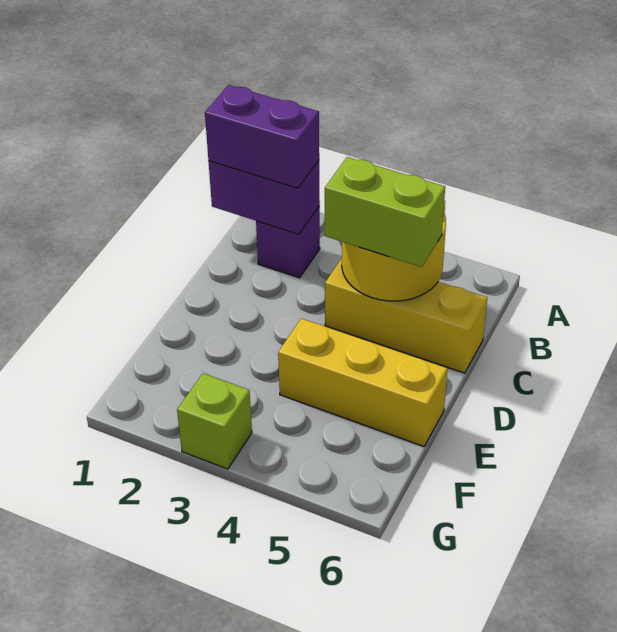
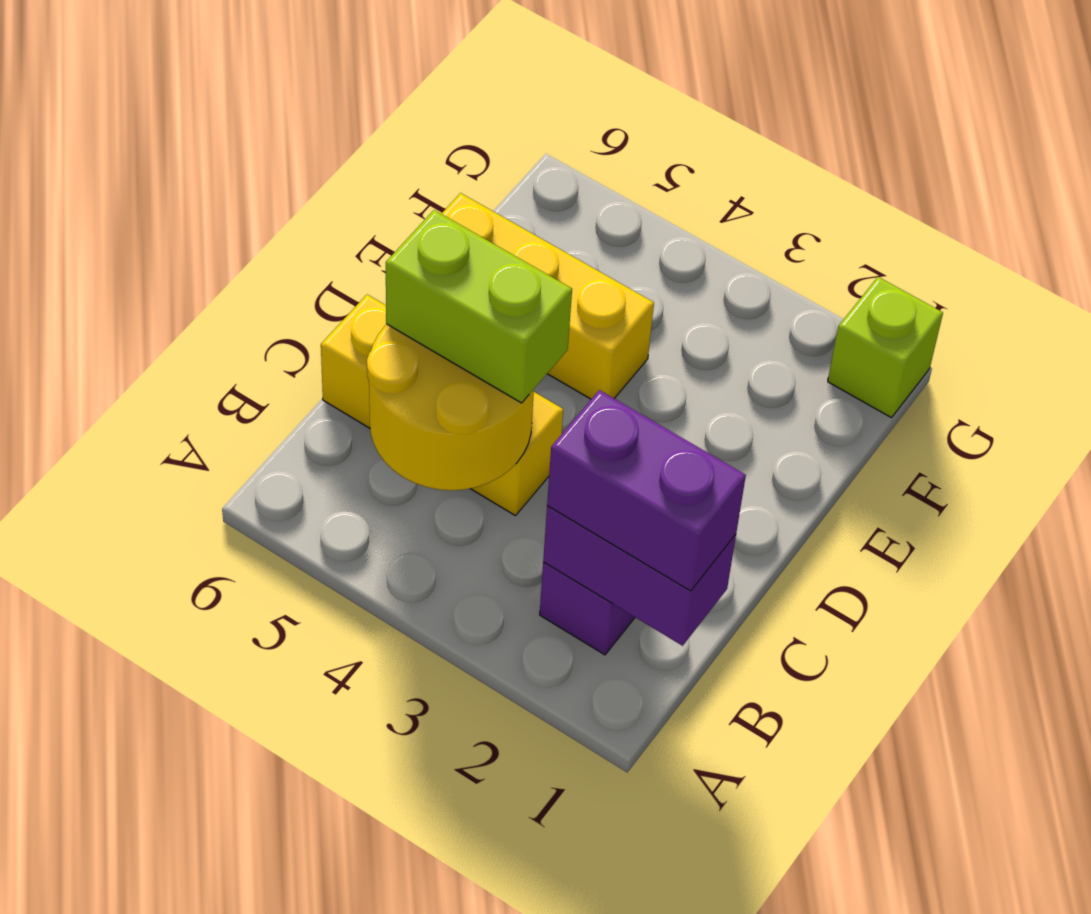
lime brick G3 level 1 -> lime brick G1 level 1

